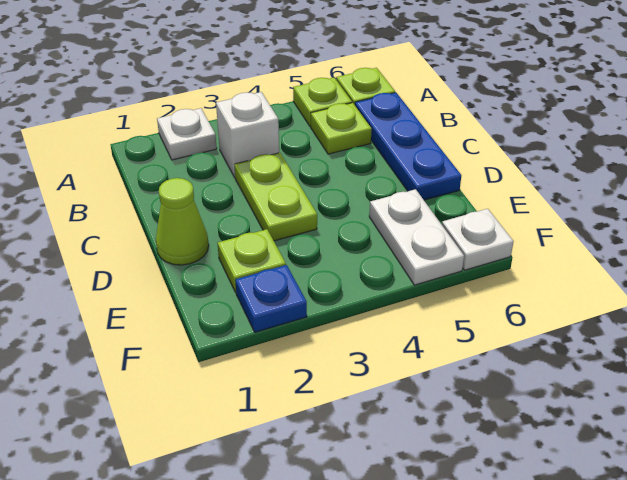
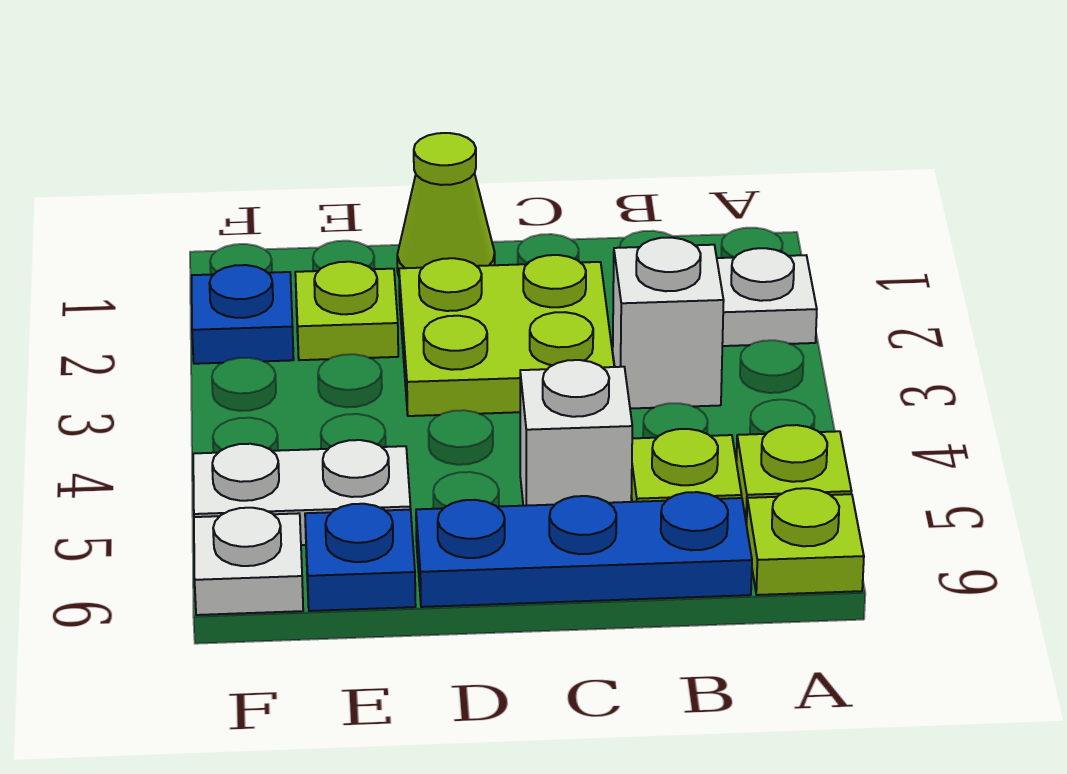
lime plate C3:D3 level 1 -> lime plate C2:D3 level 1
none -> white brick C5 level 1
none -> blue plate E6 level 1

